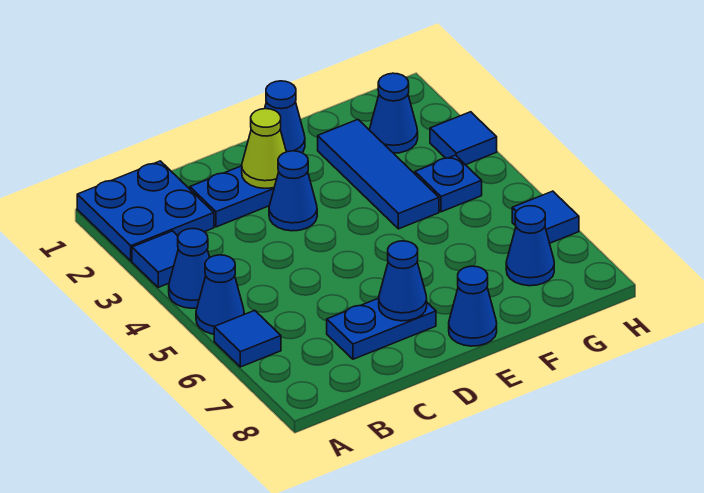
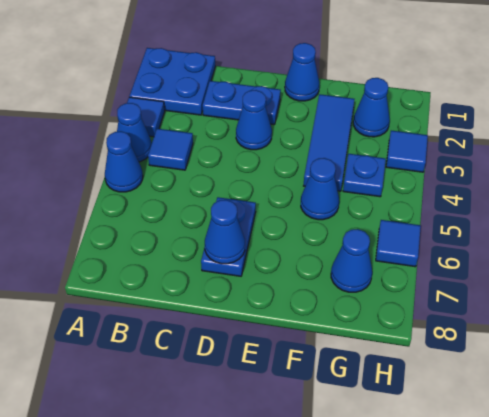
blue tile A6 level 1 -> blue tile B4 level 1
blue plate C7:D7 level 1 -> blue plate D6:D7 level 1
lime cone D2 level 2 -> none
blue cone E8 level 1 -> blue cone F5 level 1

